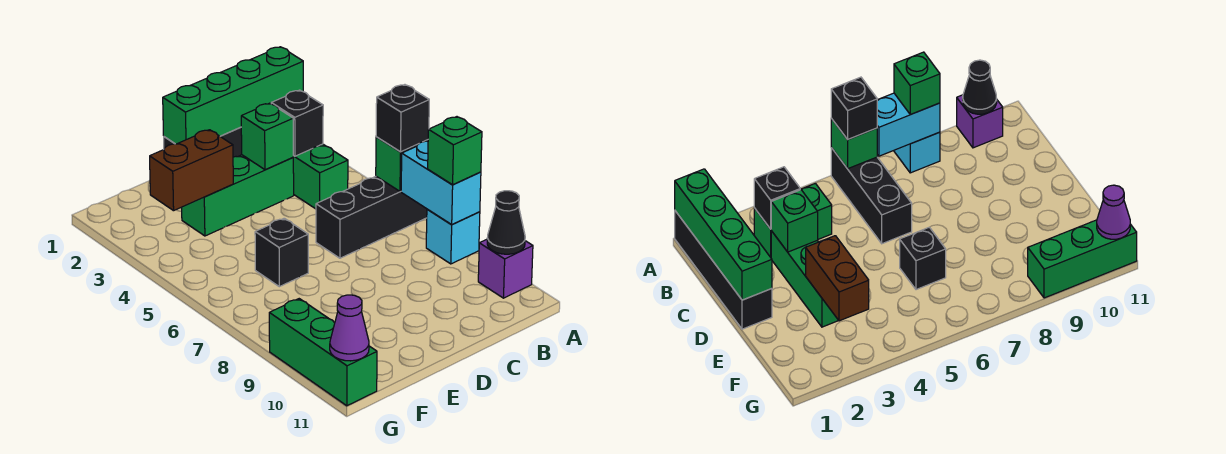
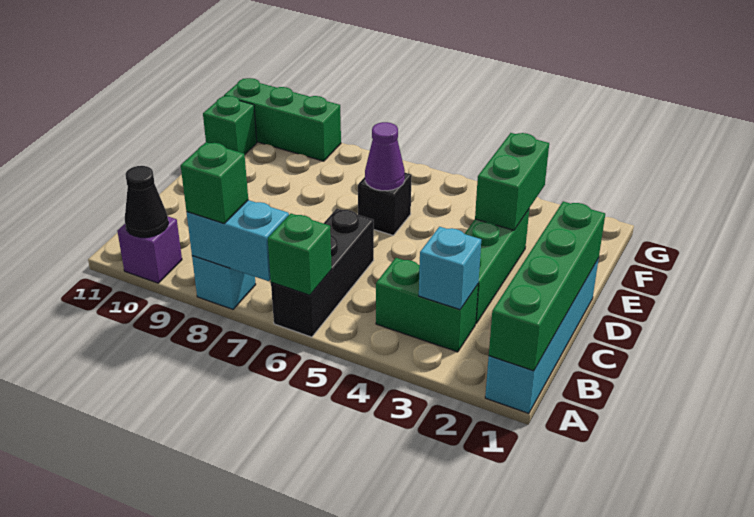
black brick A1:D1 level 1 -> cyan brick A1:D1 level 1
black brick A6 level 3 -> none
black brick B3 level 2 -> cyan brick B3 level 2
green brick C3 level 2 -> green brick F11 level 1
brown brick E3:F3 level 2 -> green brick E3:F3 level 2
purple cone G11 level 2 -> purple cone E6 level 2

